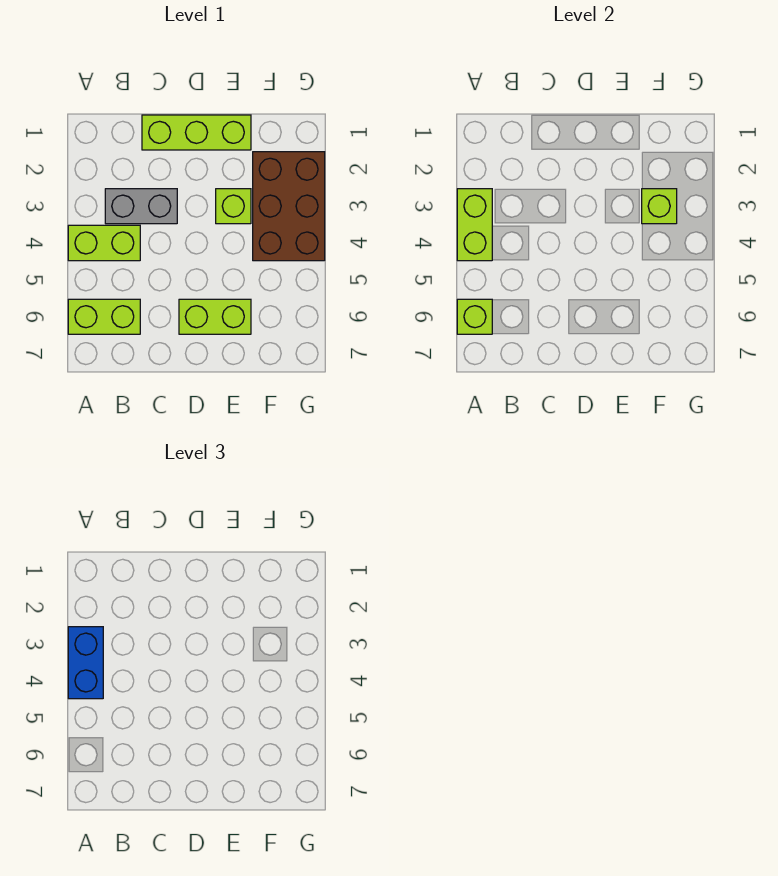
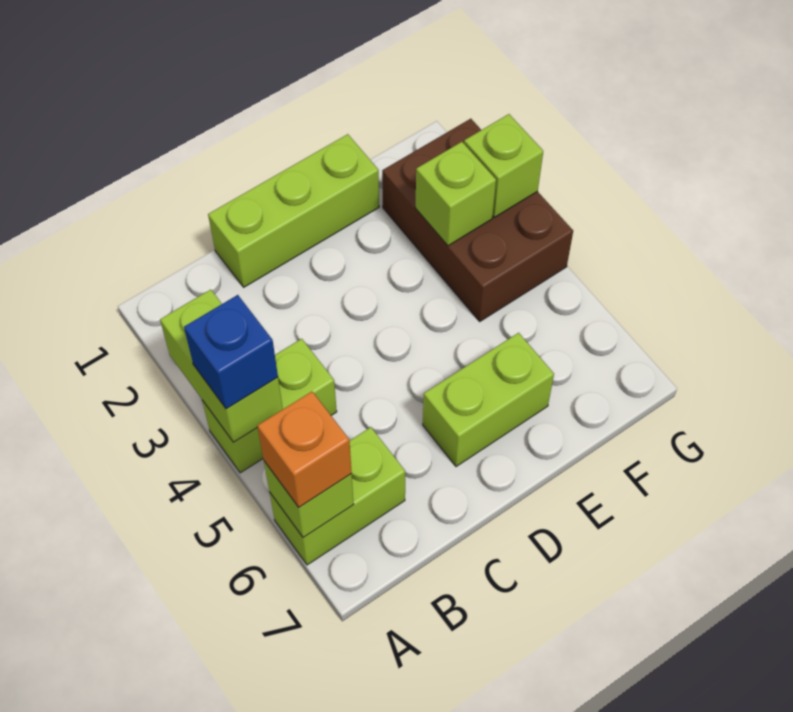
blue brick A3:A4 level 3 -> blue brick A4 level 3
none -> orange brick A6 level 3
grey brick B3:C3 level 1 -> none
lime brick E3 level 1 -> lime brick G3 level 2

